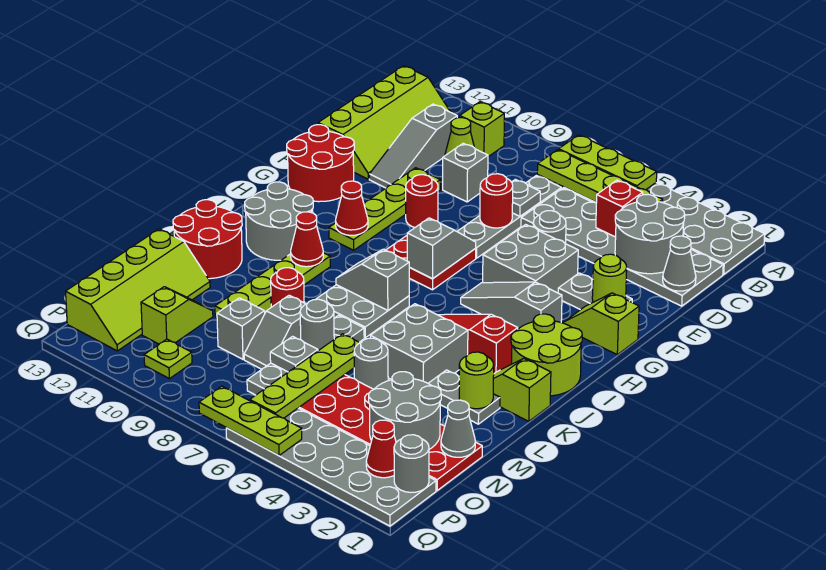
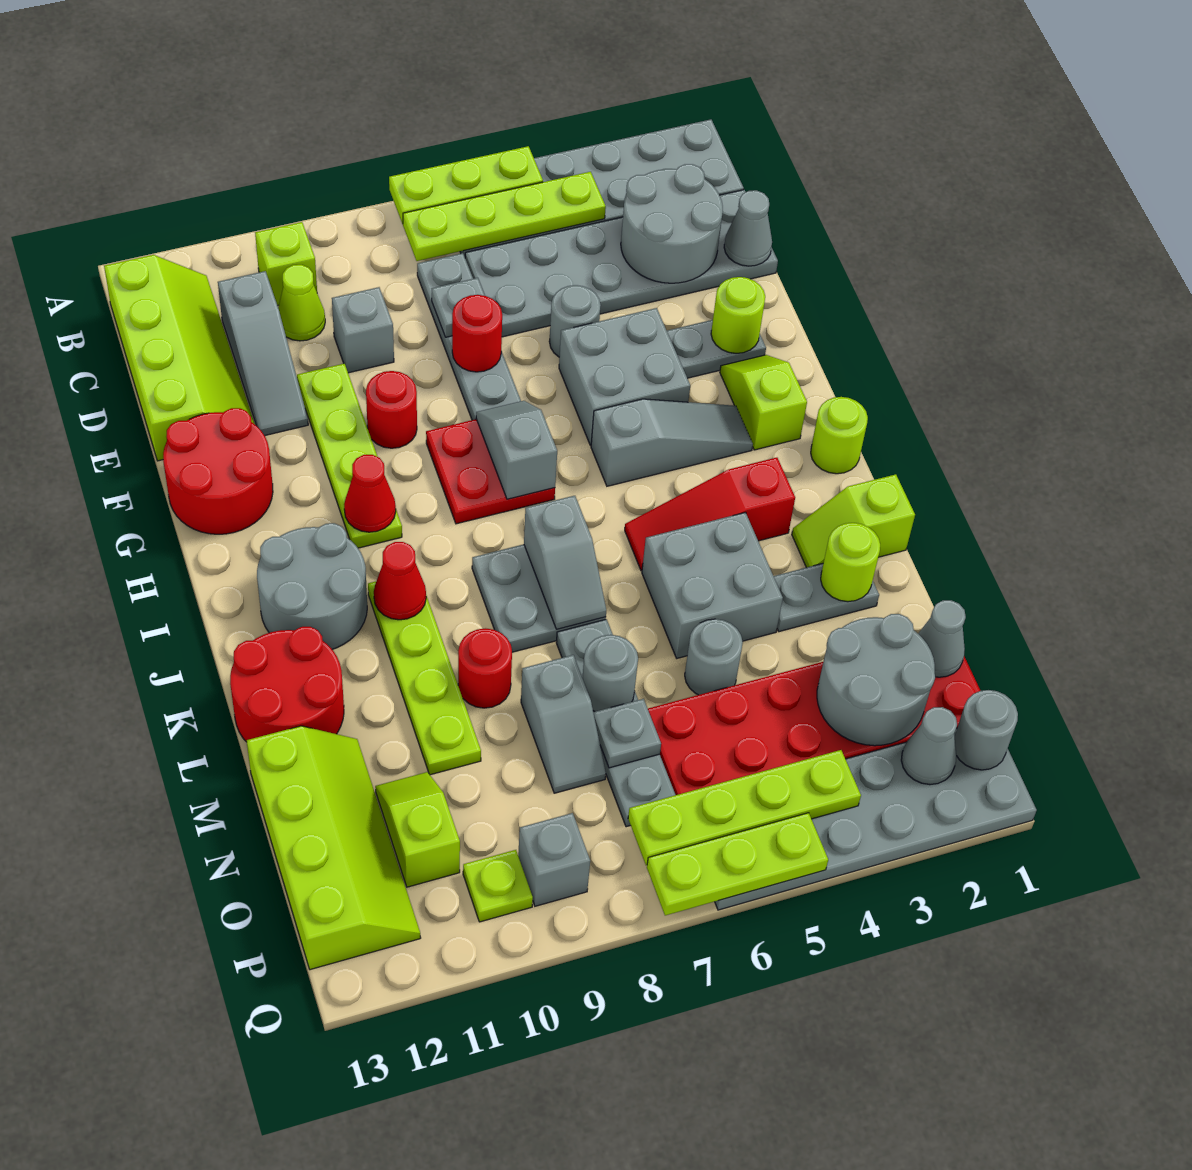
red brick C4 level 2 -> none
lime slope G1:G2 level 1 top 1 -> lime slope G2:H2 level 1 top H
grey slope H3:H5 level 1 top 3 -> grey slope H3:H5 level 1 top 5
lime round brick I1:J2 level 1 -> lime round brick I1 level 1
grey slope J7:J8 level 2 top 7 -> grey slope J7:K7 level 2 top J
lime plate M6:P6 level 2 -> lime plate P4:P7 level 2
grey brick N9 level 1 -> grey brick P9 level 1
red cone P2 level 2 -> grey cone P2 level 2

